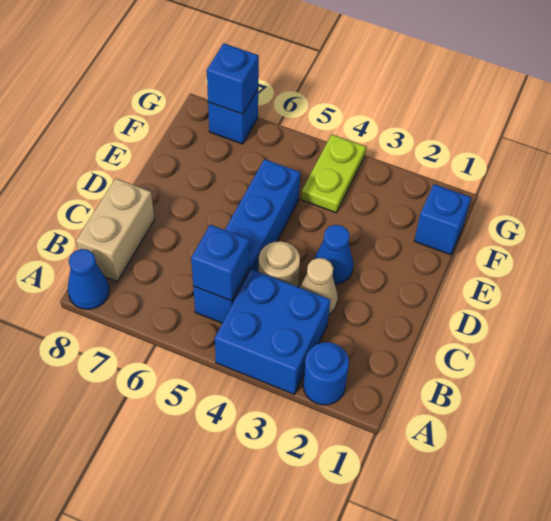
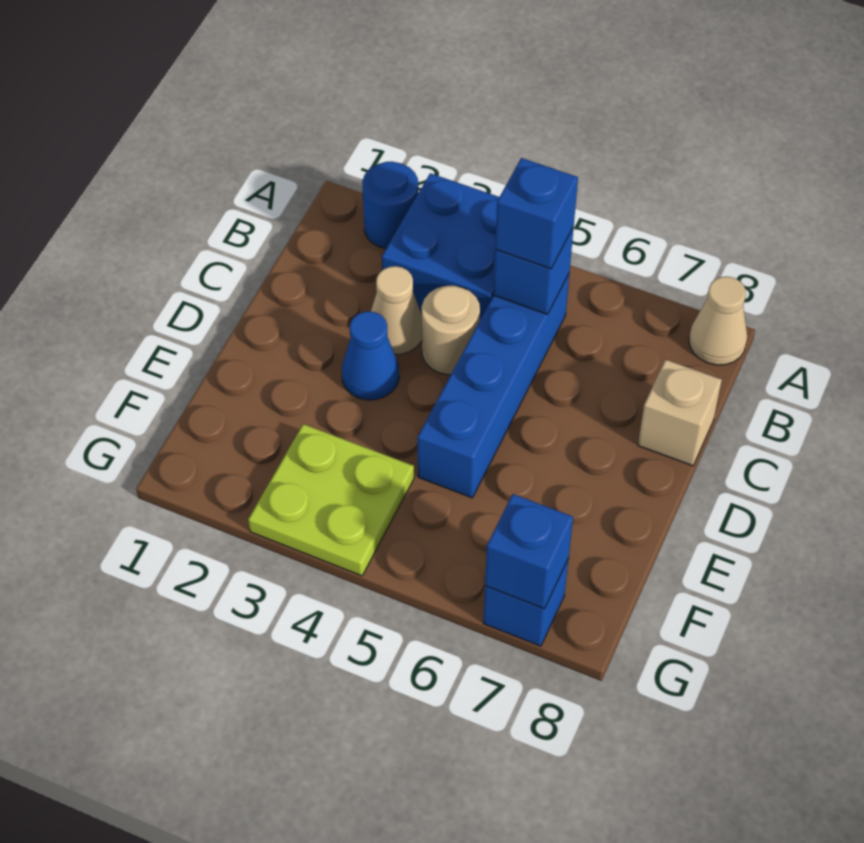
blue cone A8 level 1 -> tan cone A8 level 1
tan brick B8:C8 level 1 -> tan brick C8 level 1
blue brick F1 level 1 -> blue brick B5 level 3
lime plate F4:G4 level 1 -> lime plate F3:G4 level 1

